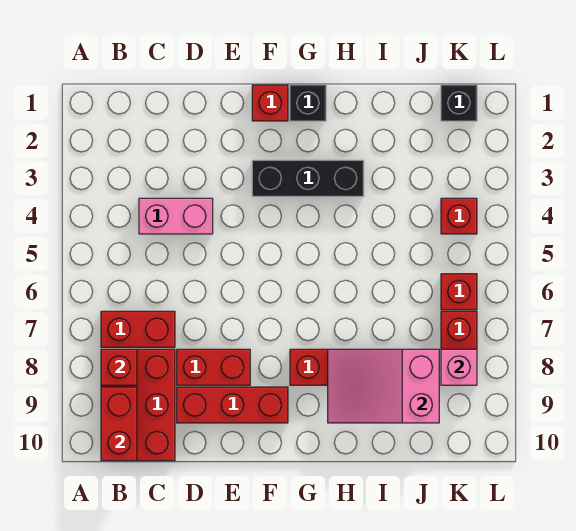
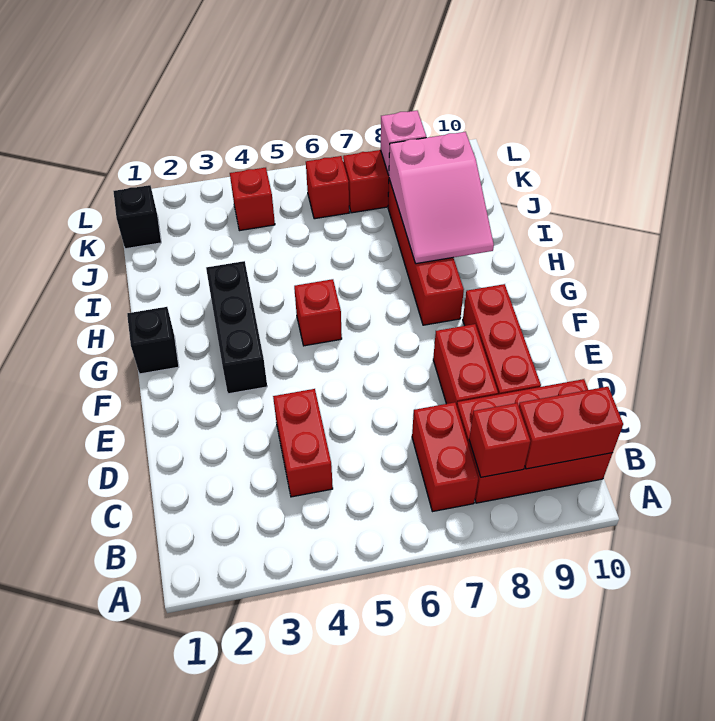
pink brick C4:D4 level 1 -> red brick C4:D4 level 1
red brick F1 level 1 -> red brick G5 level 1

